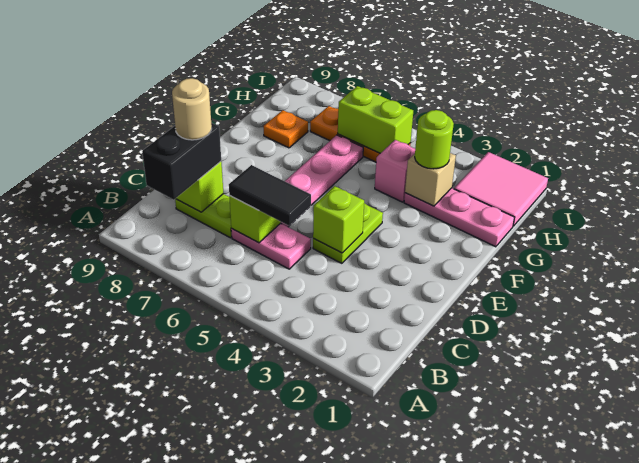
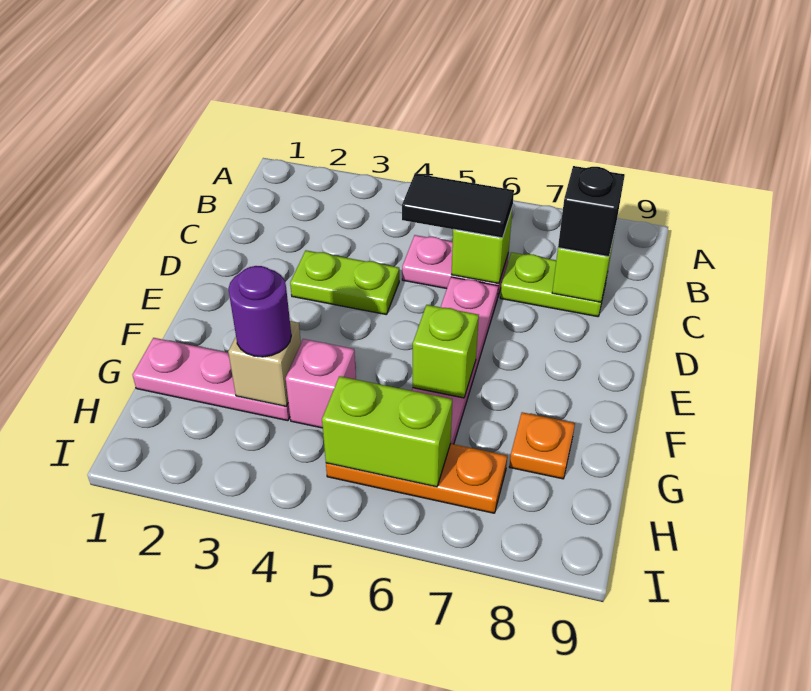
black brick B8:C8 level 3 -> black brick C8 level 3
tan round brick C8 level 4 -> none
lime plate D4:E4 level 1 -> lime plate D3:D4 level 1
lime brick D4 level 2 -> lime brick F6 level 2
lime round brick G3 level 3 -> purple round brick G3 level 3
pink tile H1:I2 level 1 -> none

